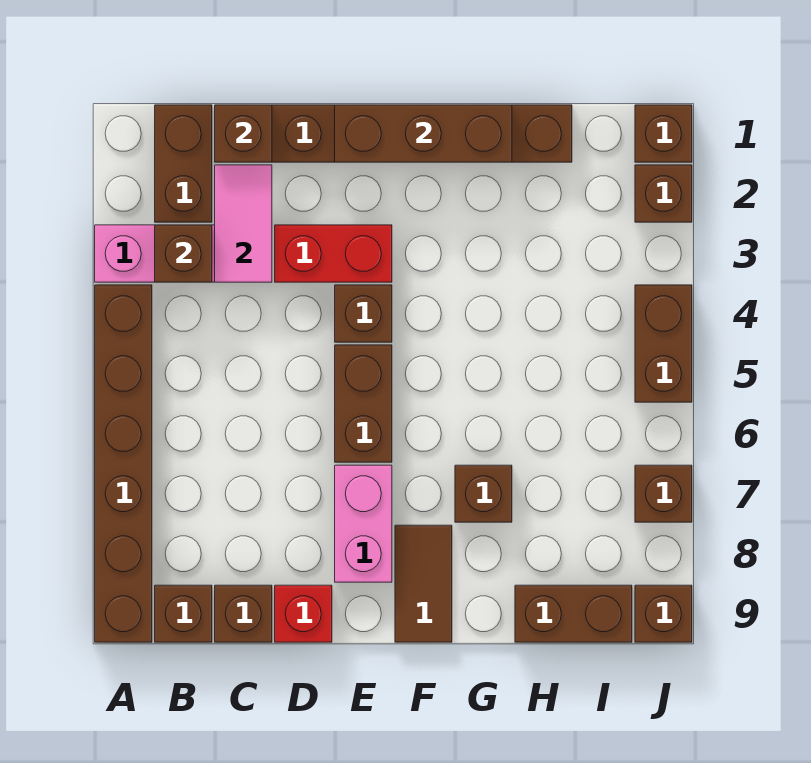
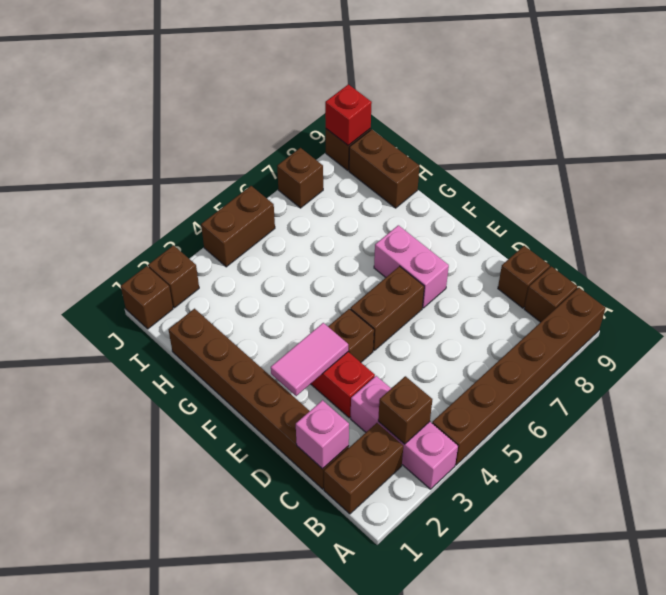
brown brick C1 level 2 -> pink brick C1 level 2
pink tile C2:C3 level 2 -> pink tile E2:E3 level 2
red brick D9 level 1 -> red brick J9 level 2
brown brick E1:G1 level 2 -> none
pink brick E7:E8 level 1 -> pink brick E7:F7 level 1
brown tile F8:F9 level 1 -> none
brown brick G7 level 1 -> none

